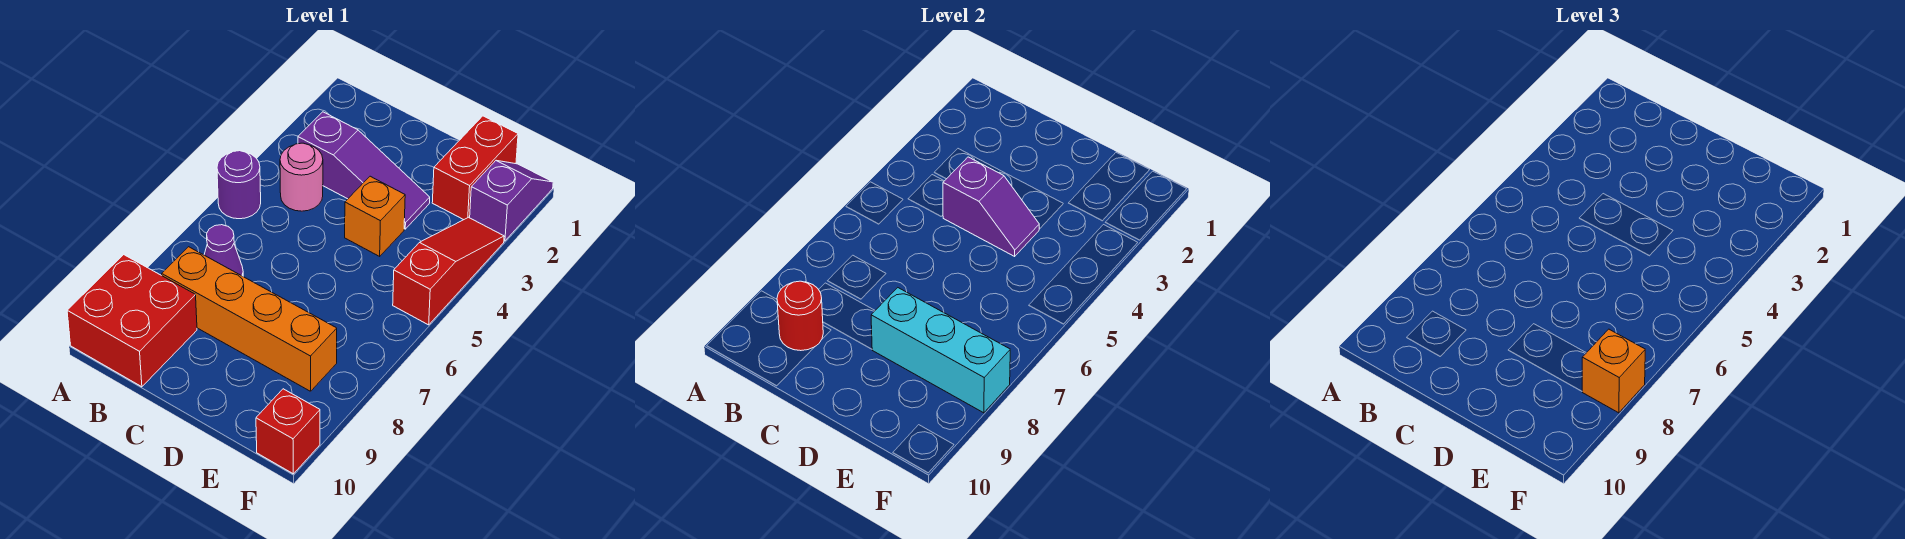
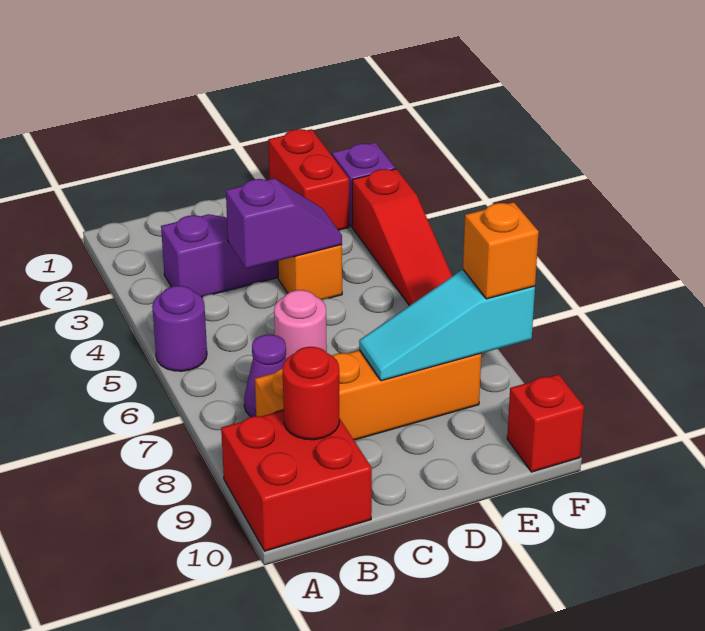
pink round brick B4 level 1 -> pink round brick C6 level 1
cyan brick D8:F8 level 2 -> cyan slope D8:F8 level 2 top F
red slope F3:F5 level 1 top 5 -> red slope F3:F5 level 1 top 3

